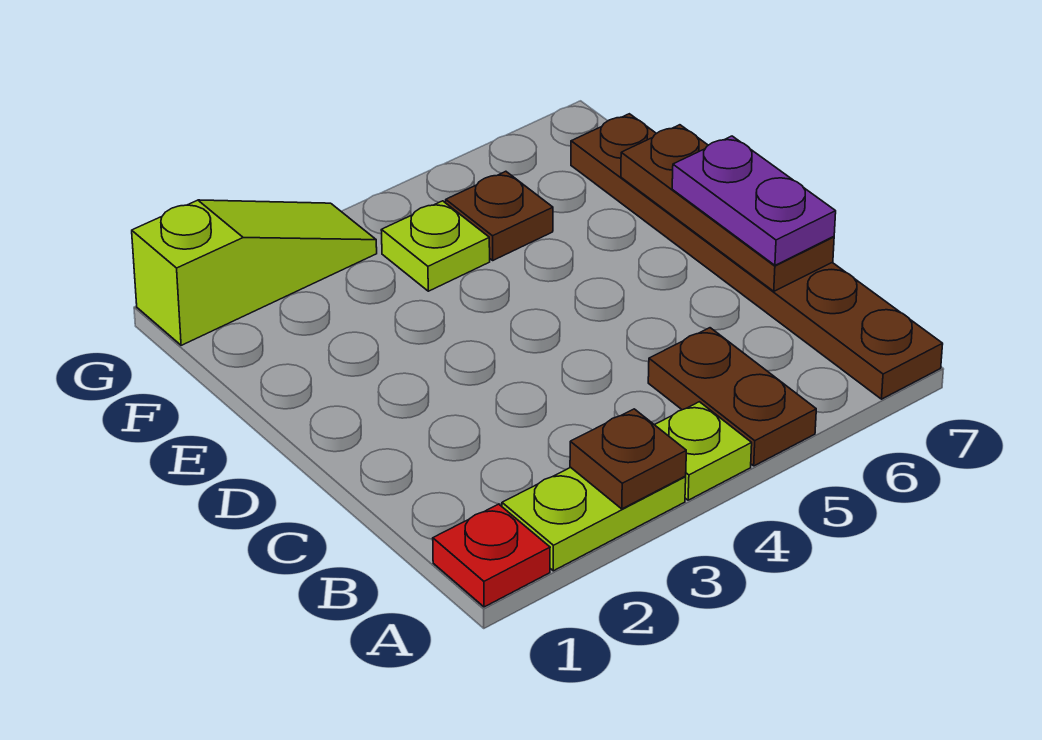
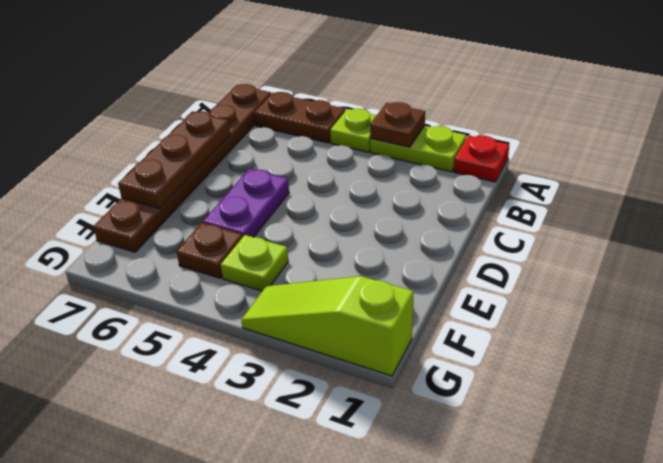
brown plate A5:B5 level 1 -> brown plate A5:A6 level 1
purple plate C7:D7 level 3 -> purple plate D5:E5 level 1

